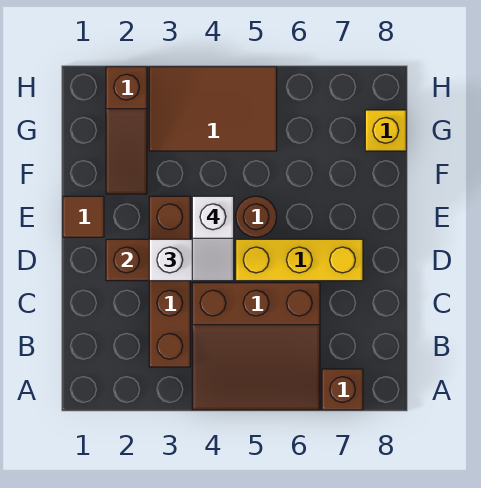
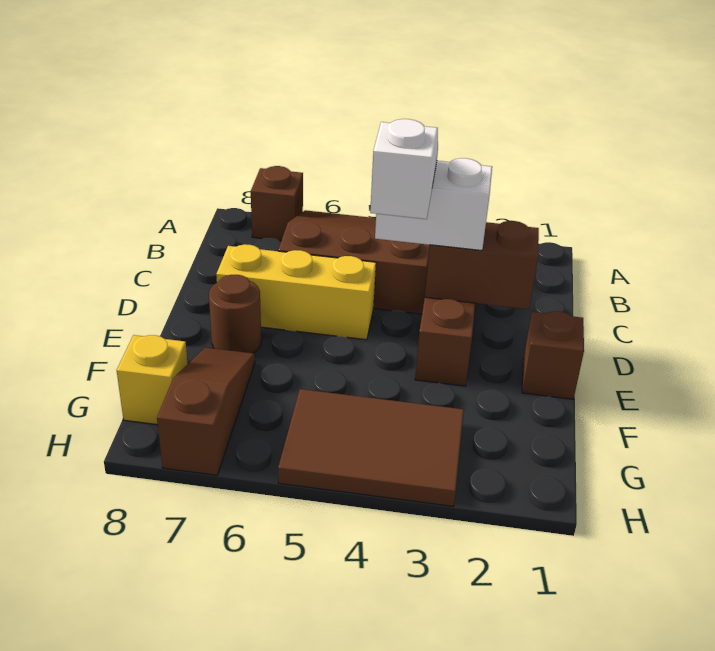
brown tile E1 level 1 -> brown brick E1 level 1
brown round brick E5 level 1 -> brown round brick E7 level 1
brown slope F2:H2 level 1 top H -> brown slope F7:H7 level 1 top H

